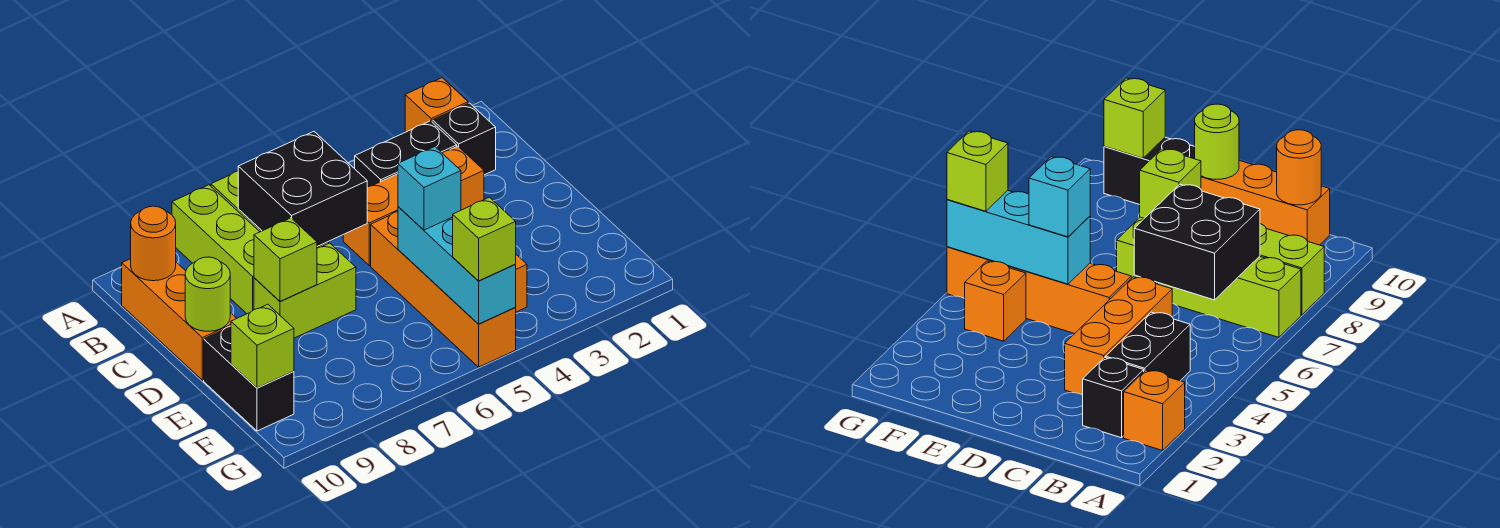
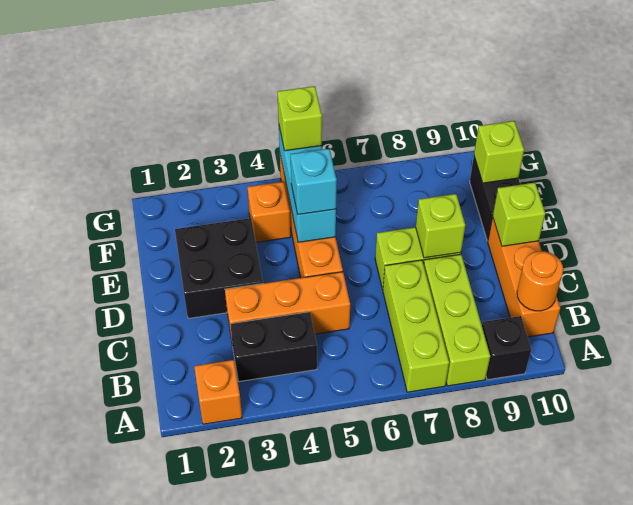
black brick B2 level 1 -> black brick A9 level 1
black brick B6:C7 level 2 -> black brick D2:E3 level 1
lime round brick D10 level 2 -> lime brick D10 level 2

